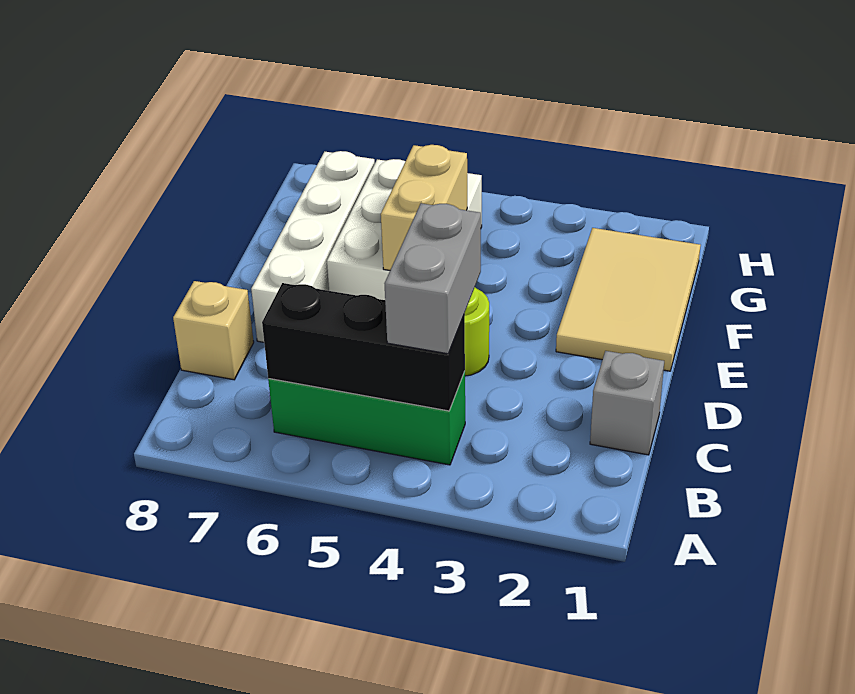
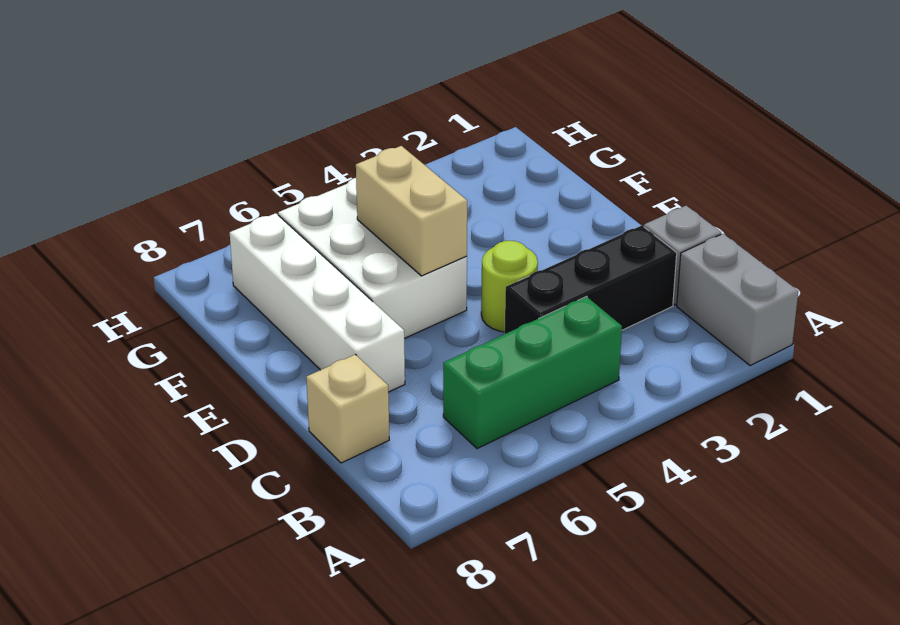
black brick B4:B6 level 2 -> black brick C2:C4 level 1
grey brick B4:C4 level 3 -> grey brick A1:B1 level 1
tan tile E1:G2 level 1 -> none

